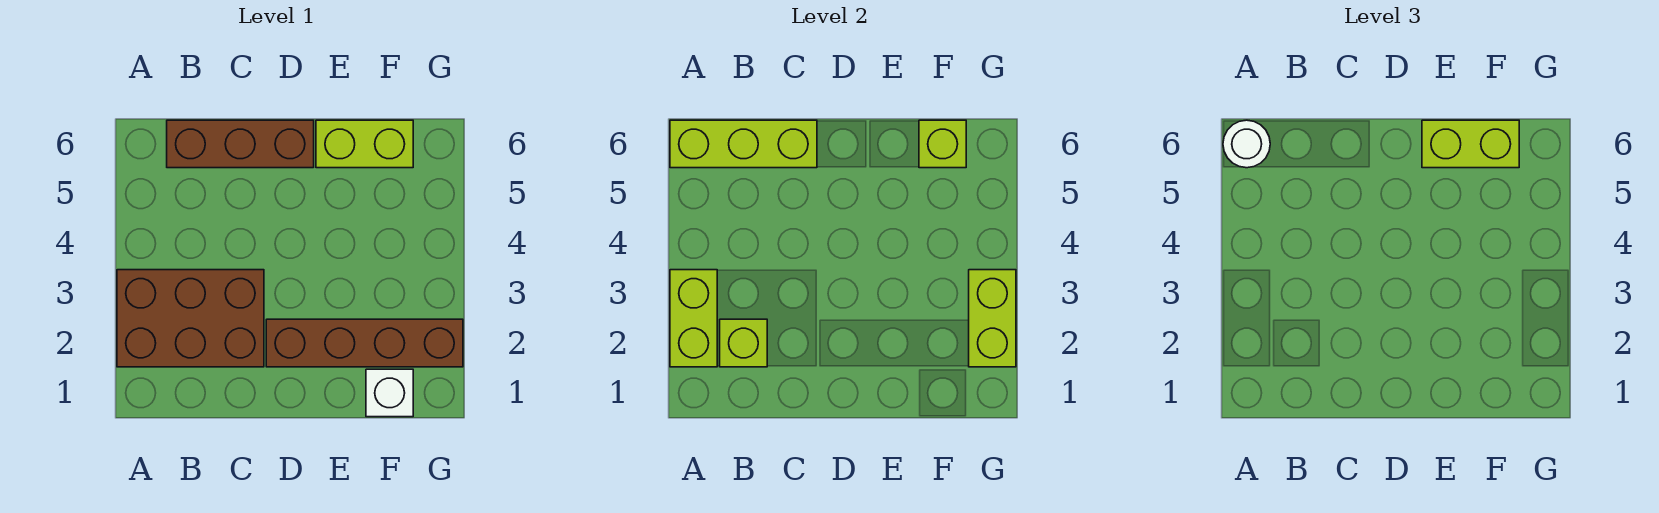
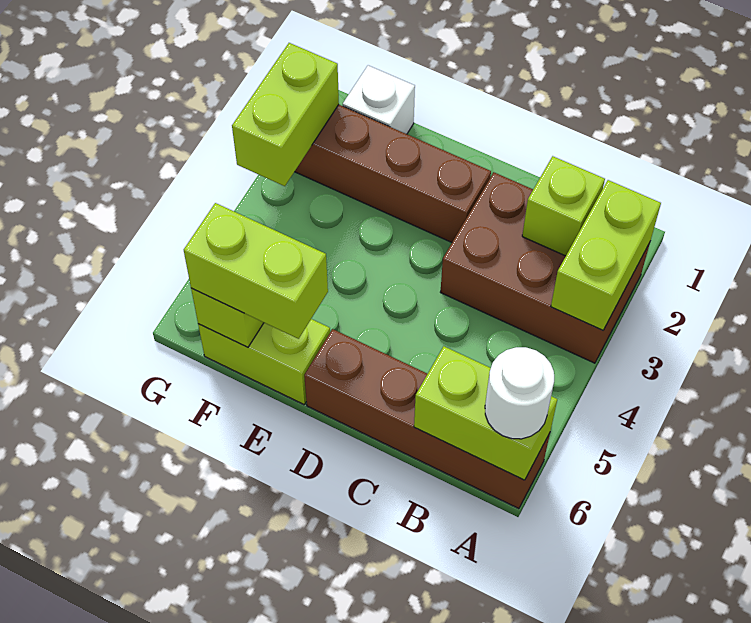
lime brick A6:C6 level 2 -> lime brick A6:B6 level 2
brown brick B6:D6 level 1 -> brown brick A6:D6 level 1

